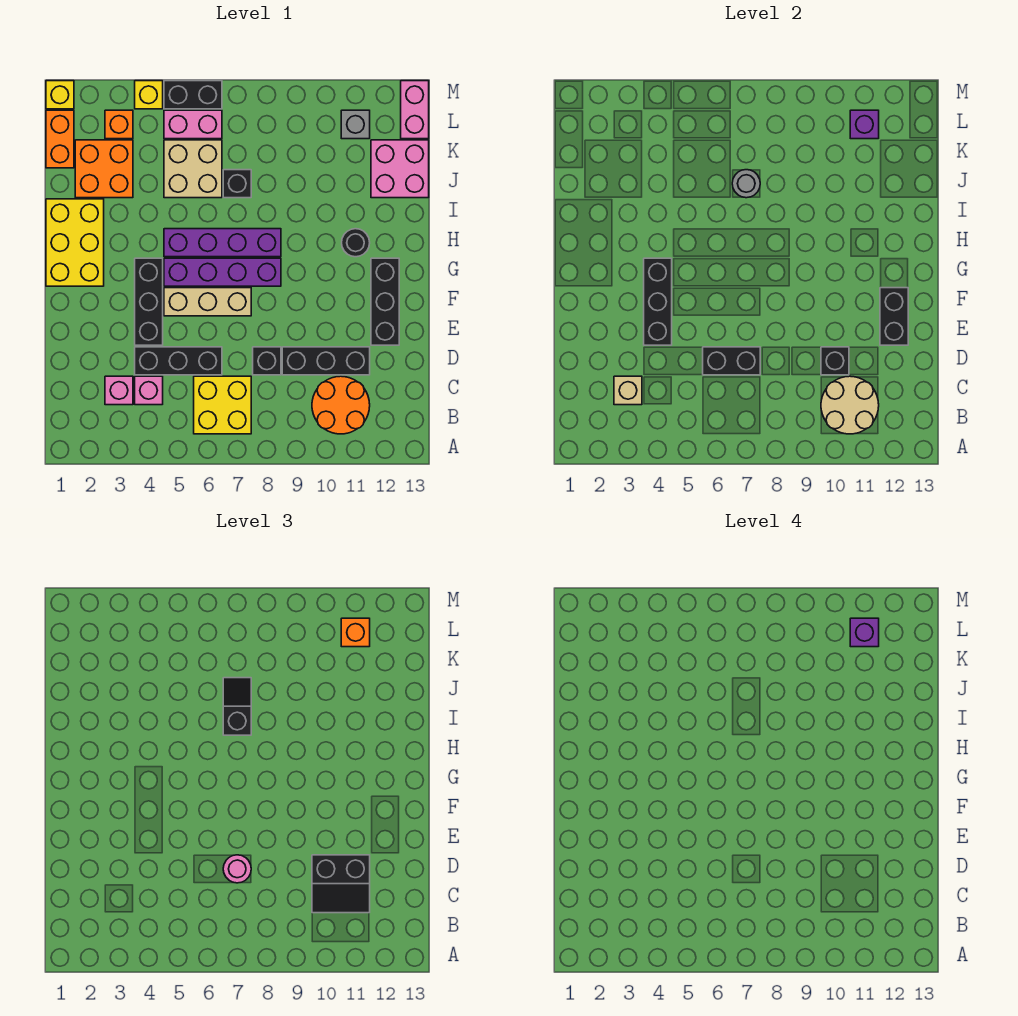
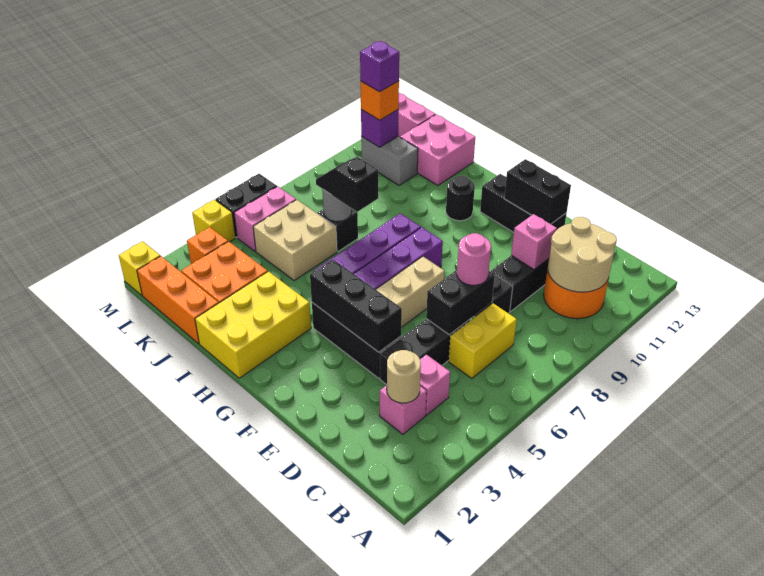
yellow brick B6:C7 level 1 -> yellow brick C6:C7 level 1
tan brick C3 level 2 -> tan round brick C3 level 2
black slope C10:D11 level 3 top D -> none
black brick D10 level 2 -> pink brick D10 level 2
yellow brick G1:I2 level 1 -> yellow brick H1:I3 level 1
orange brick K1:L1 level 1 -> orange brick J1:L1 level 1
grey brick L11 level 1 -> grey brick K11:L11 level 1

